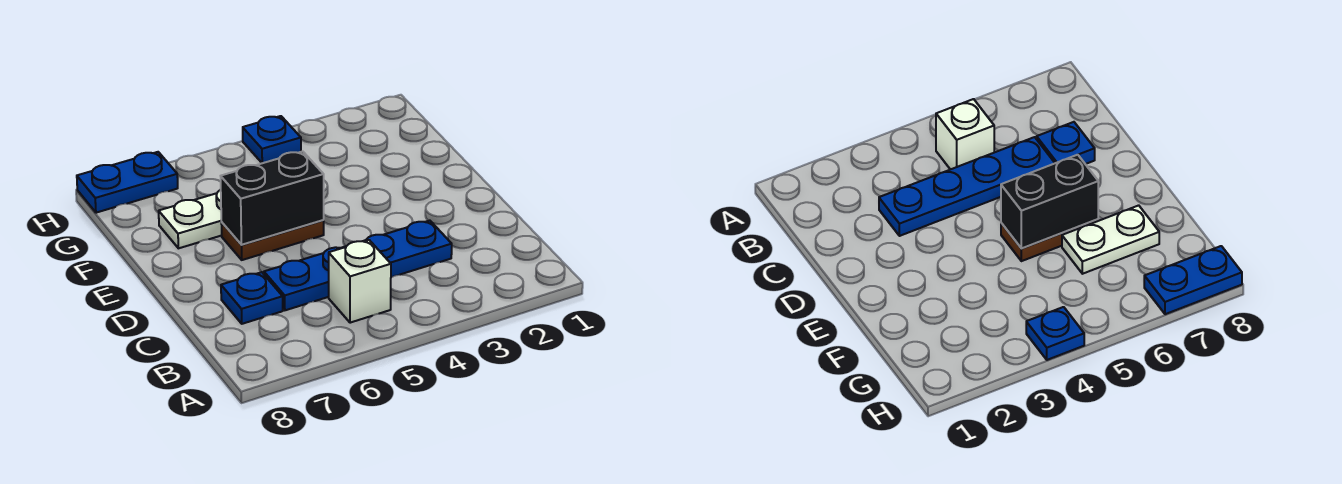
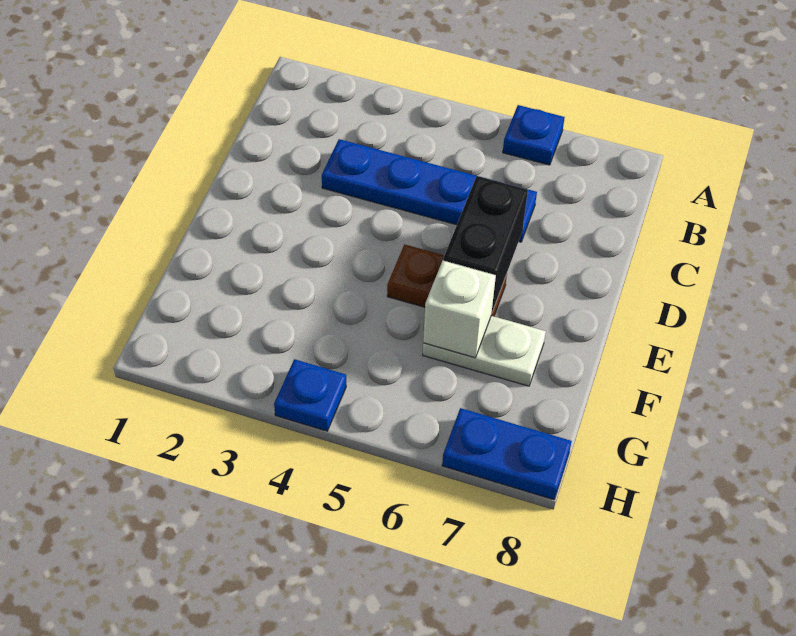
white brick B5 level 1 -> white brick F6 level 2
blue plate C7 level 1 -> blue plate A6 level 1
black brick E5:E6 level 2 -> black brick D6:E6 level 2

